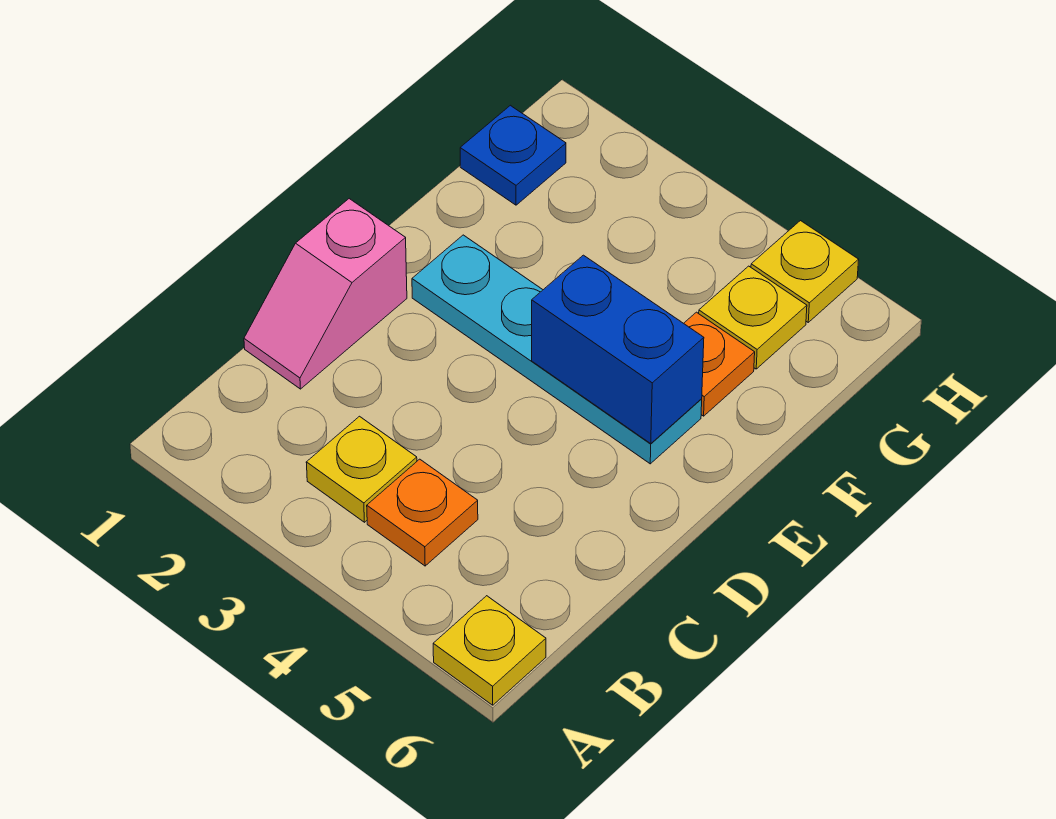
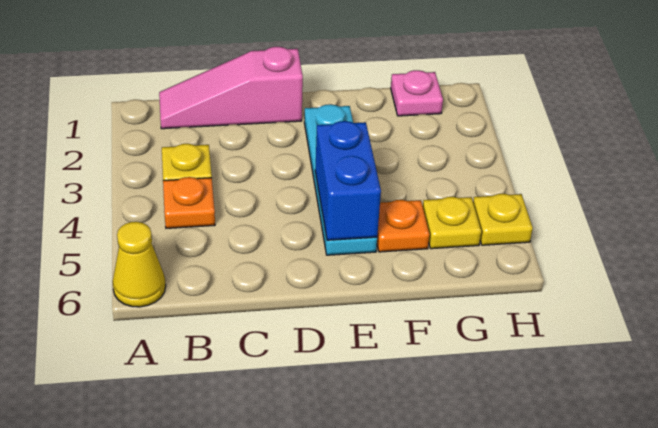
yellow plate A6 level 1 -> yellow cone A6 level 1
pink slope C1:D1 level 1 top D -> pink slope B1:D1 level 1 top D
blue plate G1 level 1 -> pink plate G1 level 1

